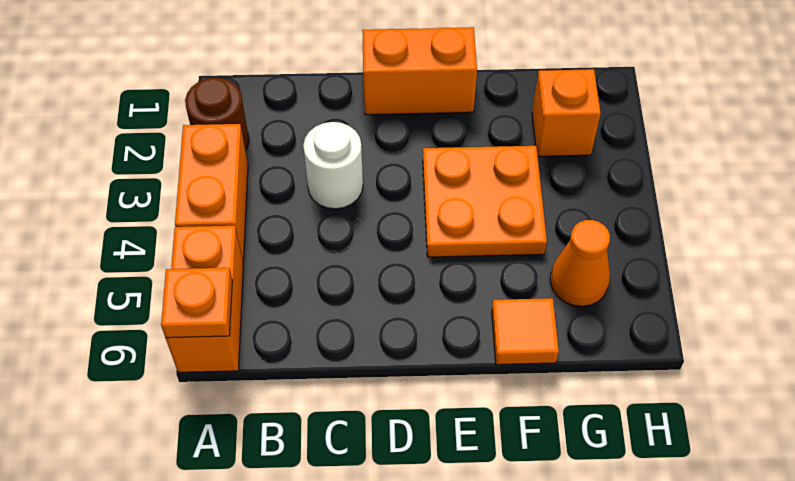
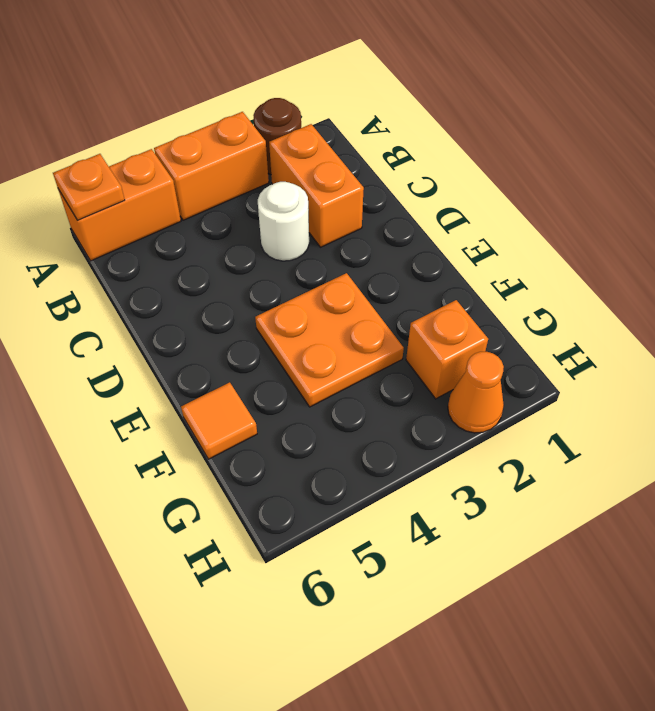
orange brick D1:E1 level 1 -> orange brick B2:C2 level 1
orange cone G5 level 1 -> orange cone H2 level 1

